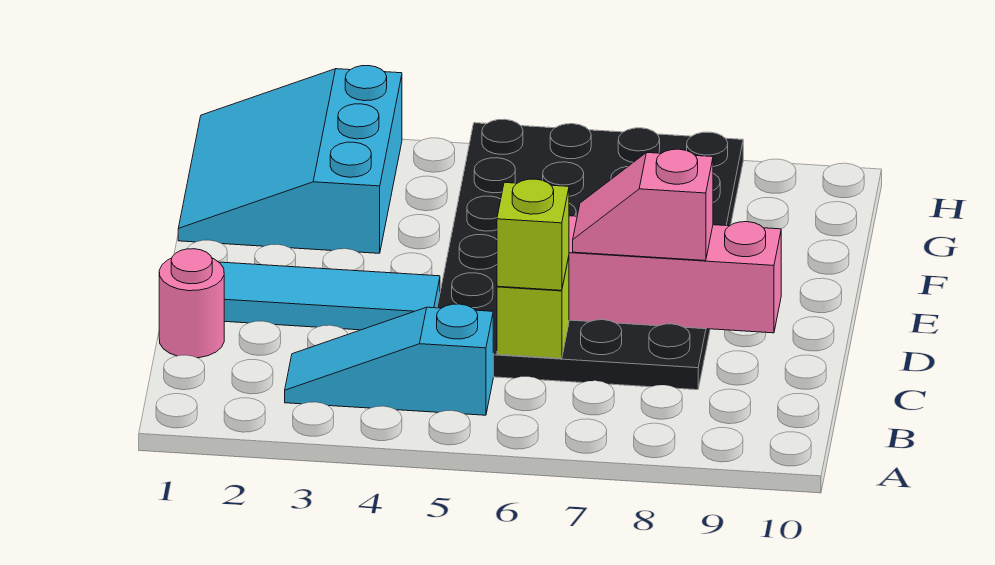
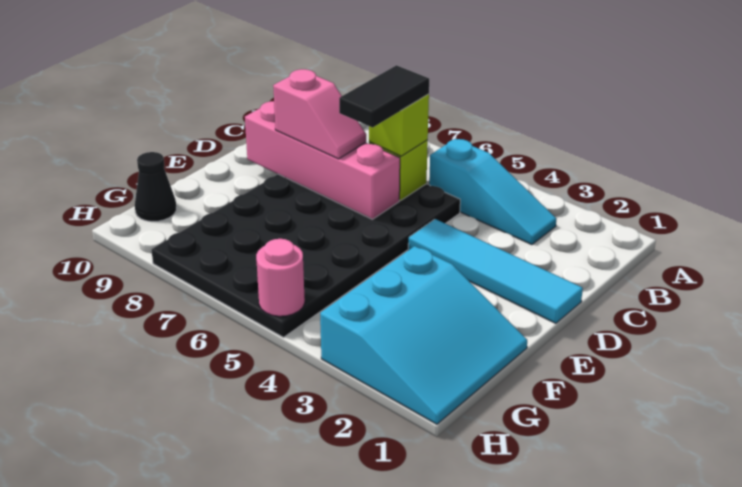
pink round brick C1 level 1 -> pink round brick H5 level 2
none -> black tile C6:D6 level 4
none -> black cone G10 level 1

